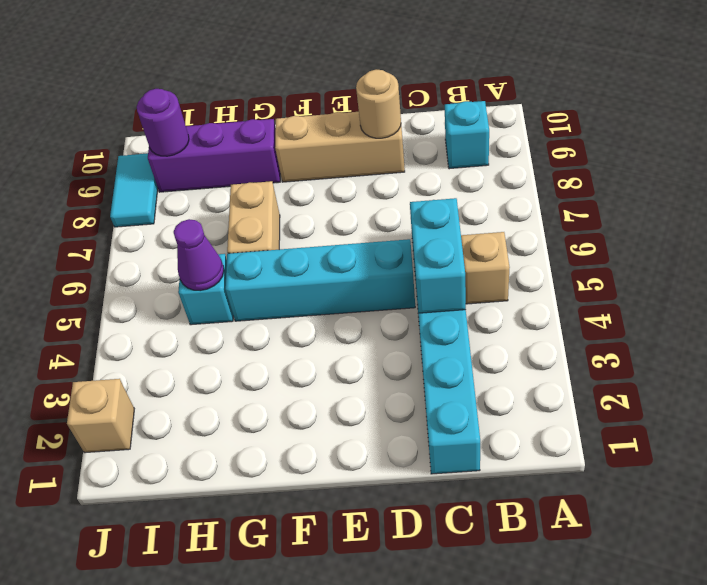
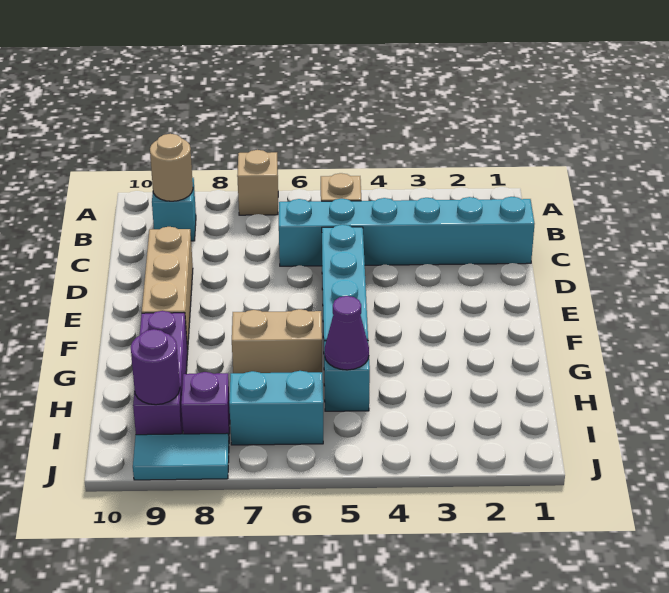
cyan brick C4:C5 level 2 -> cyan brick I6:I7 level 1
tan round brick D9 level 2 -> tan round brick B9 level 2
none -> purple brick I8 level 1
tan brick J2 level 1 -> tan brick A7 level 1

